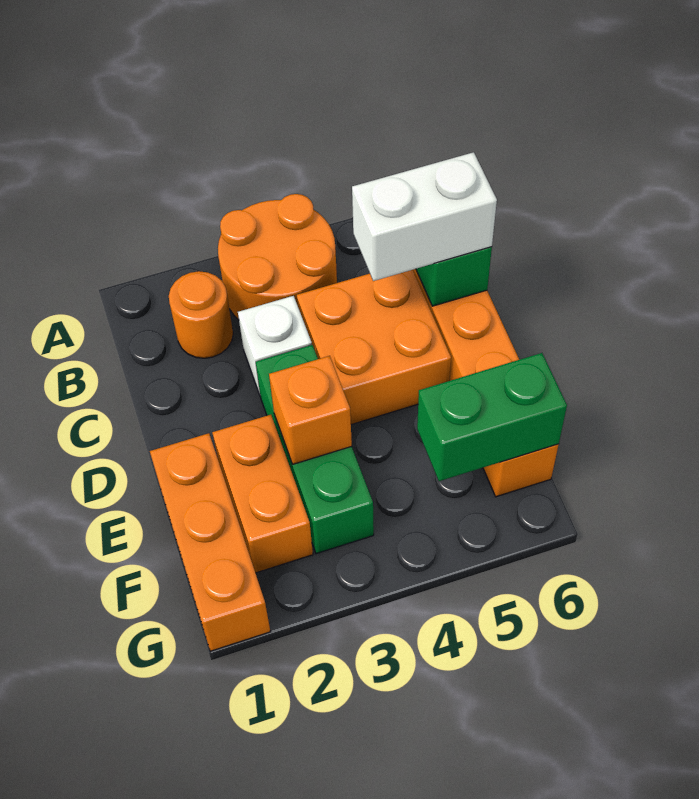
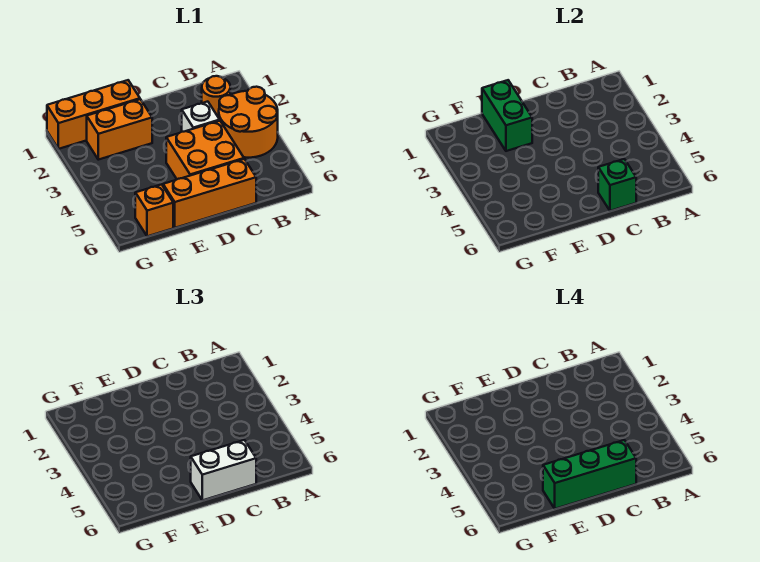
white brick C5:C6 level 3 -> white brick C6:D6 level 3
green brick D3:F3 level 1 -> green brick C6:E6 level 4
orange brick E3 level 2 -> none
green brick F5:F6 level 2 -> green brick E1:E2 level 2

